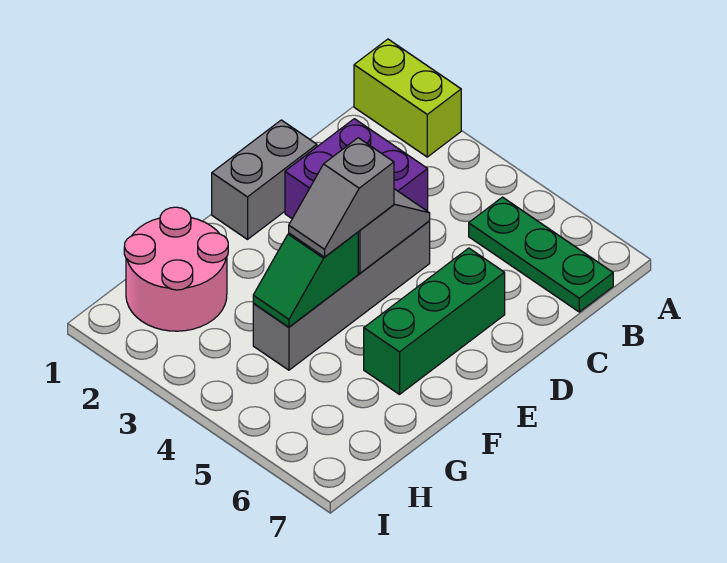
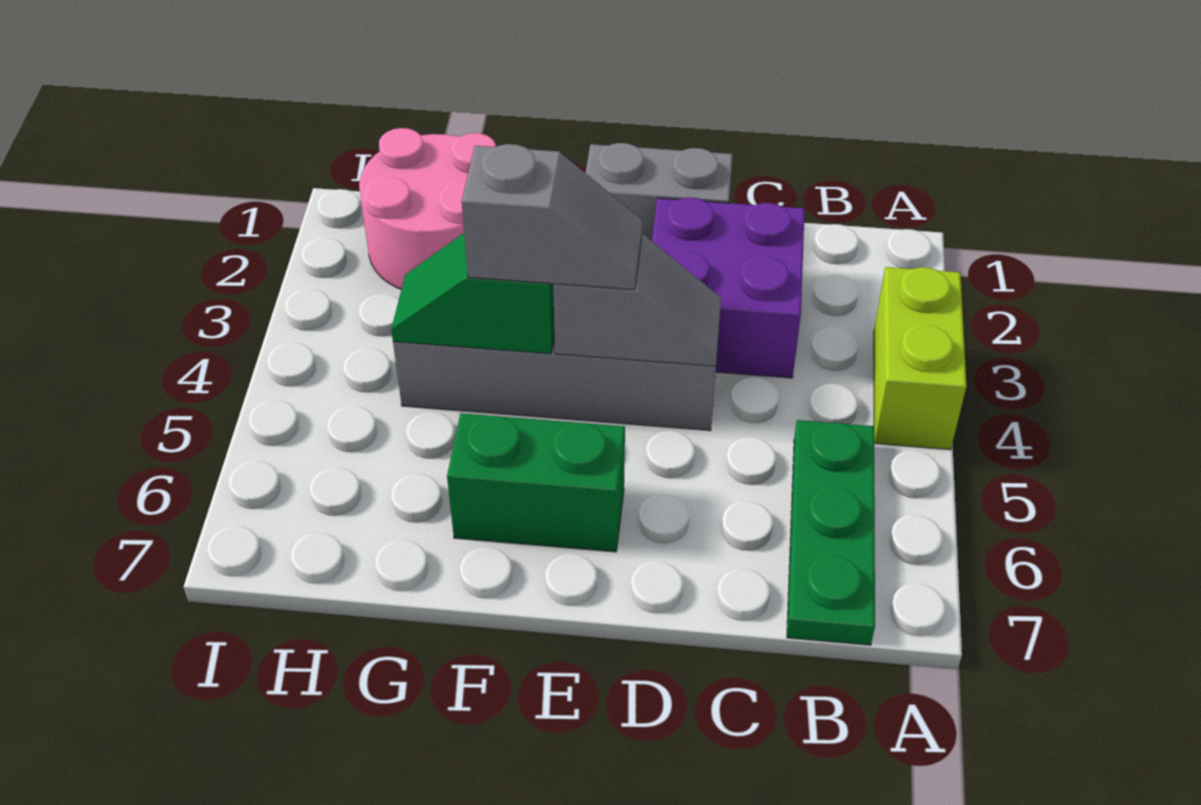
lime brick A1:A2 level 1 -> lime brick A3:A4 level 1
green brick D6:F6 level 1 -> green brick E6:F6 level 1
grey slope E4:F4 level 3 top E -> grey slope E4:F4 level 3 top F

